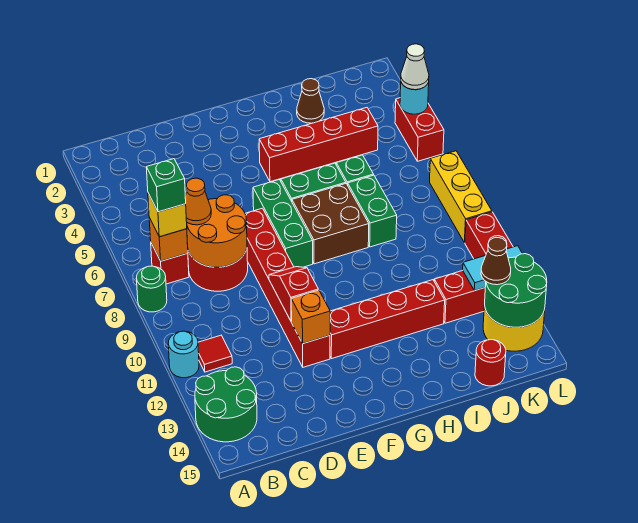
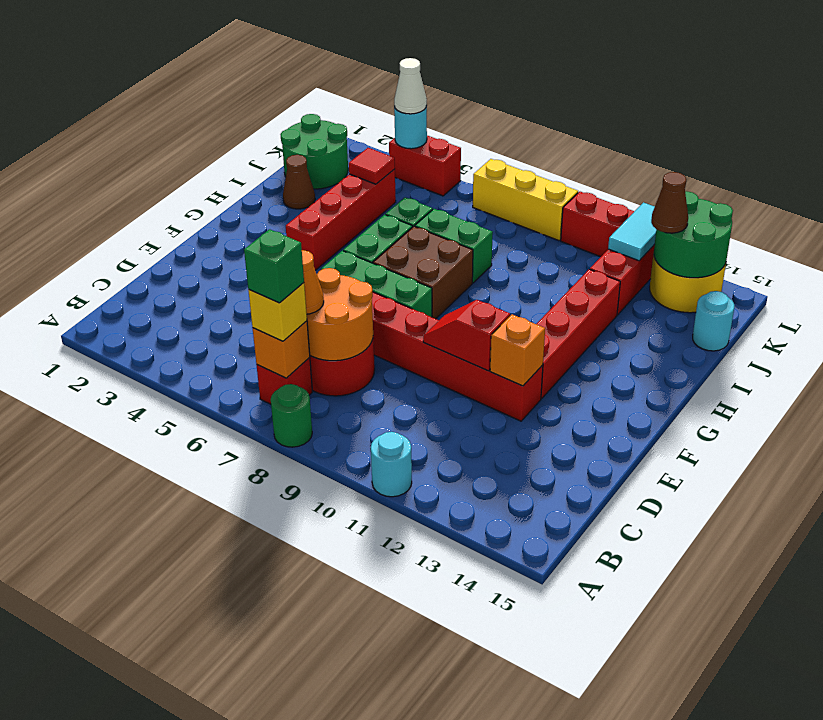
green round brick A13:B14 level 1 -> green round brick J1:K2 level 1
red tile B11 level 1 -> red tile J4 level 2
red round brick J15 level 1 -> cyan round brick J15 level 1

